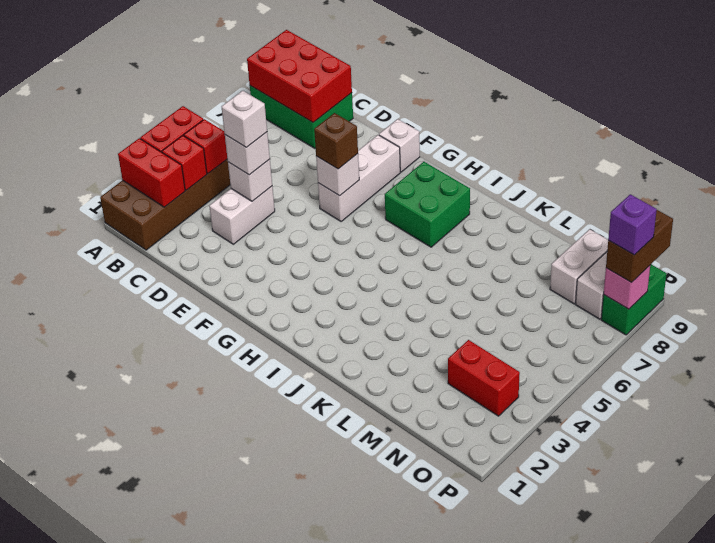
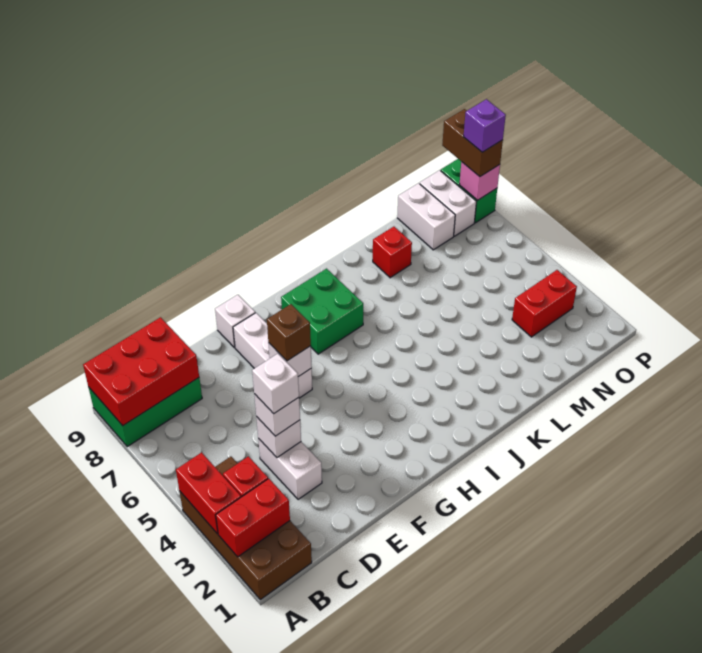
red brick B4 level 2 -> red brick L8 level 1

